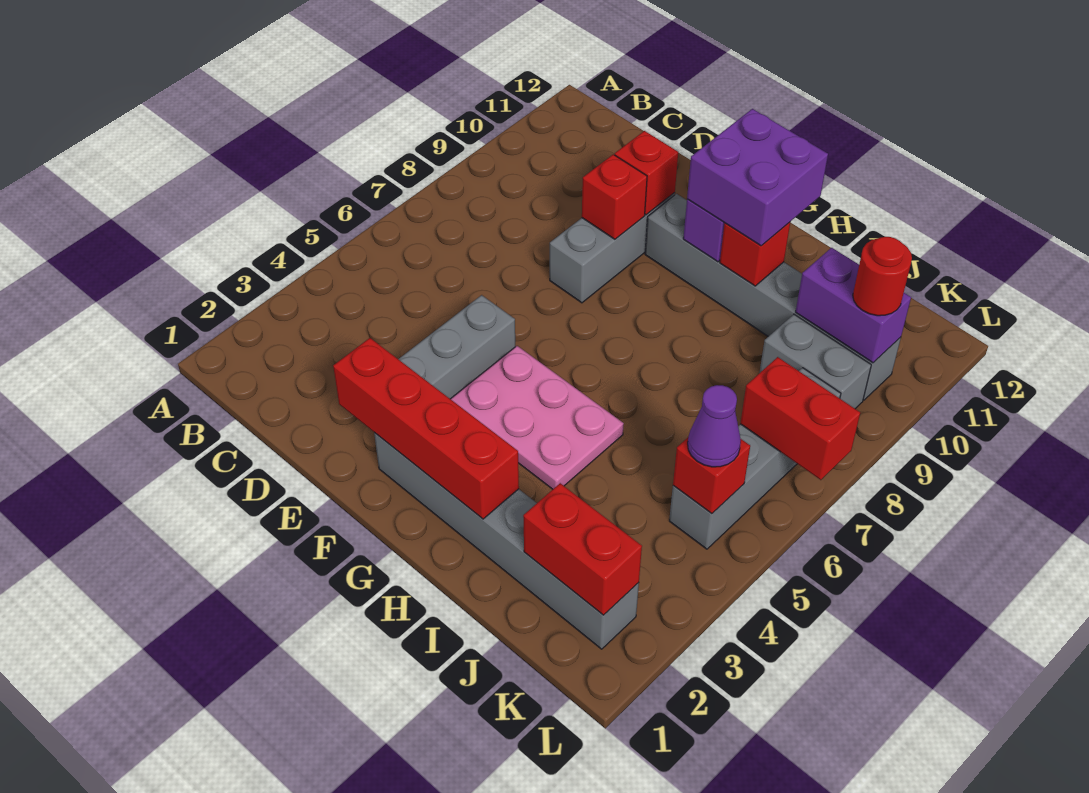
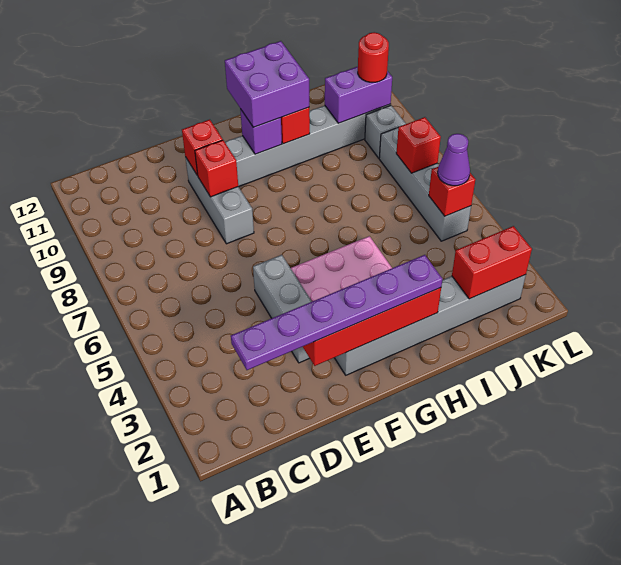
none -> purple plate C2:H2 level 3
grey brick J9:K9 level 1 -> grey brick K9 level 1
red brick K7:L7 level 2 -> red brick K7 level 2

